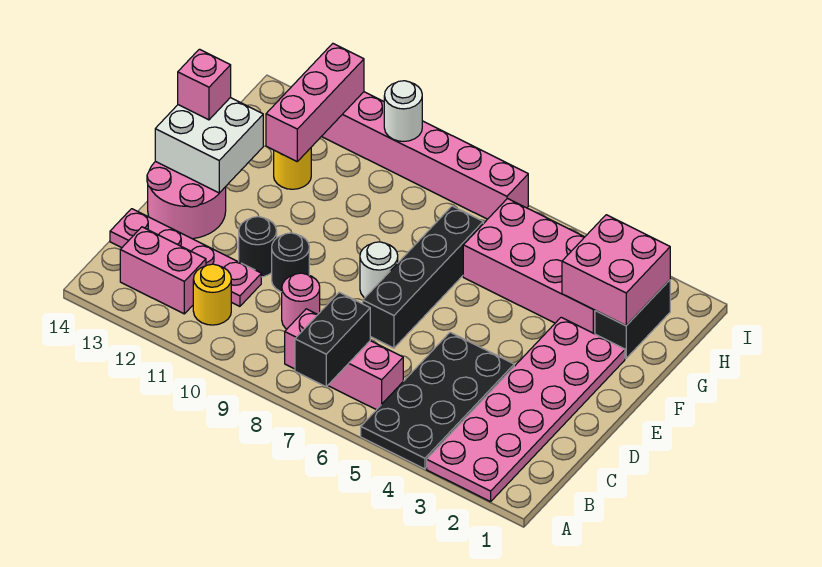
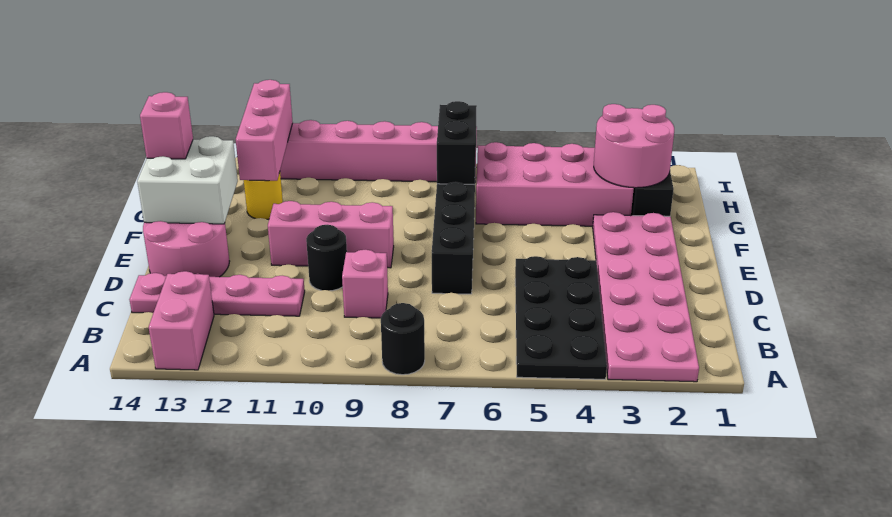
black brick A7:B7 level 2 -> black brick G7:H7 level 2
pink brick B6:B8 level 1 -> pink brick E9:E11 level 1
yellow round brick B11 level 1 -> none
pink brick B12:B13 level 1 -> pink brick A13:B13 level 1
pink round brick C9 level 1 -> pink brick C9 level 1
black round brick D11 level 1 -> black round brick A8 level 1
white round brick E8 level 1 -> none
pink brick G2:H3 level 2 -> pink round brick G2:H3 level 2
white round brick I10 level 2 -> none

